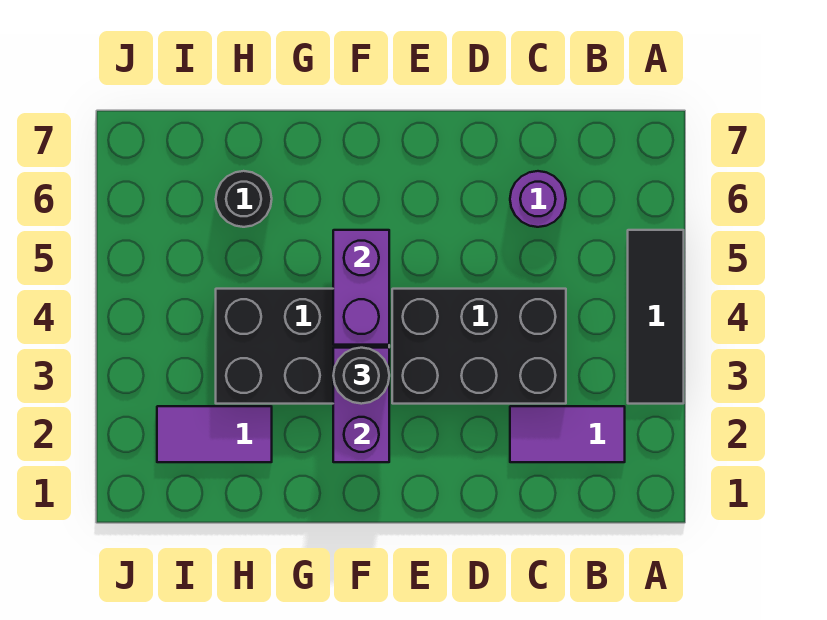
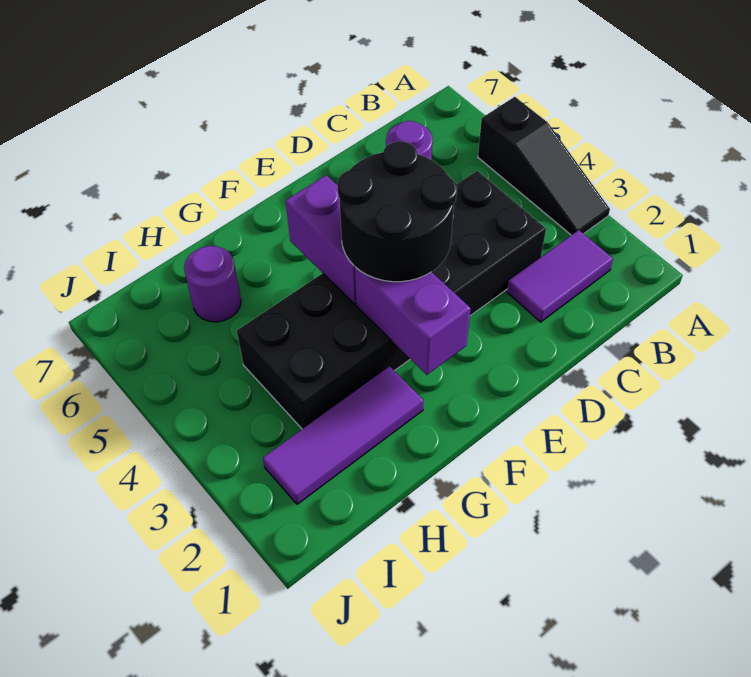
black tile A3:A5 level 1 -> black slope A3:A5 level 1 top 5
black round brick F3 level 3 -> black round brick E3:F4 level 3
purple tile H2:I2 level 1 -> purple tile G2:I2 level 1
black round brick H6 level 1 -> purple round brick H6 level 1

